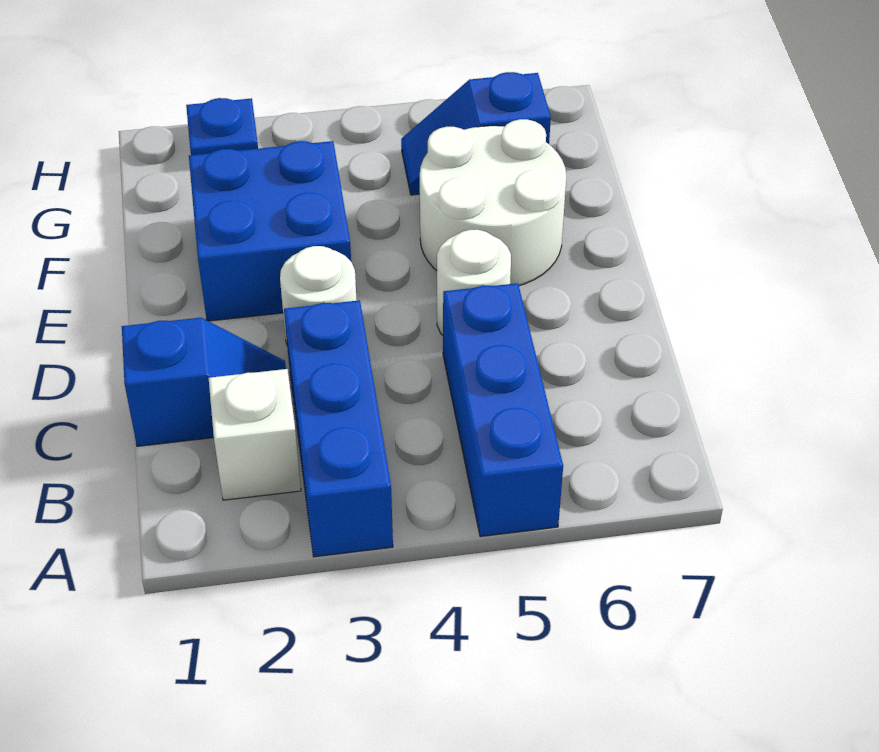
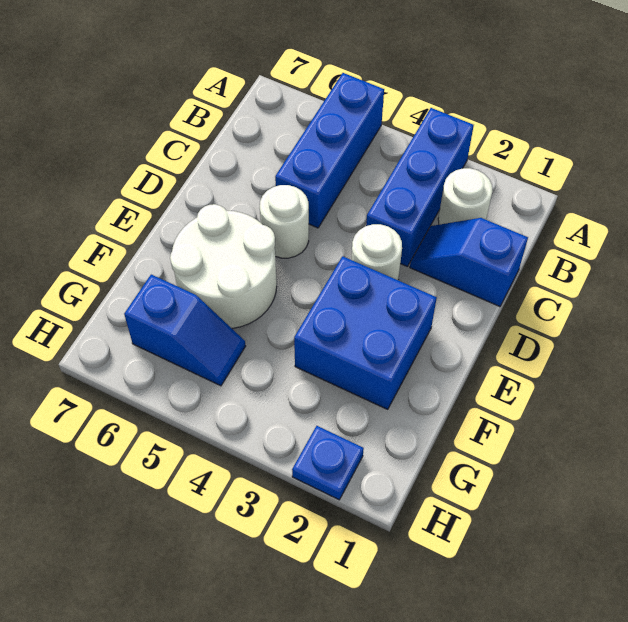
white brick B2 level 1 -> white round brick B2 level 1

